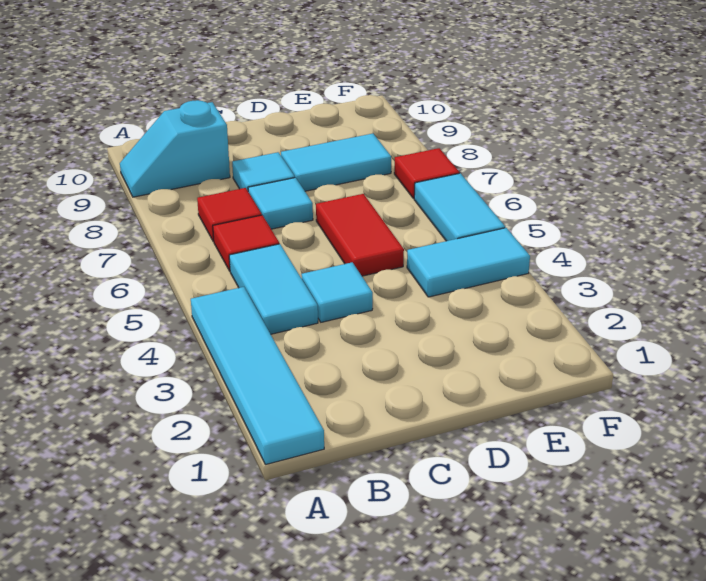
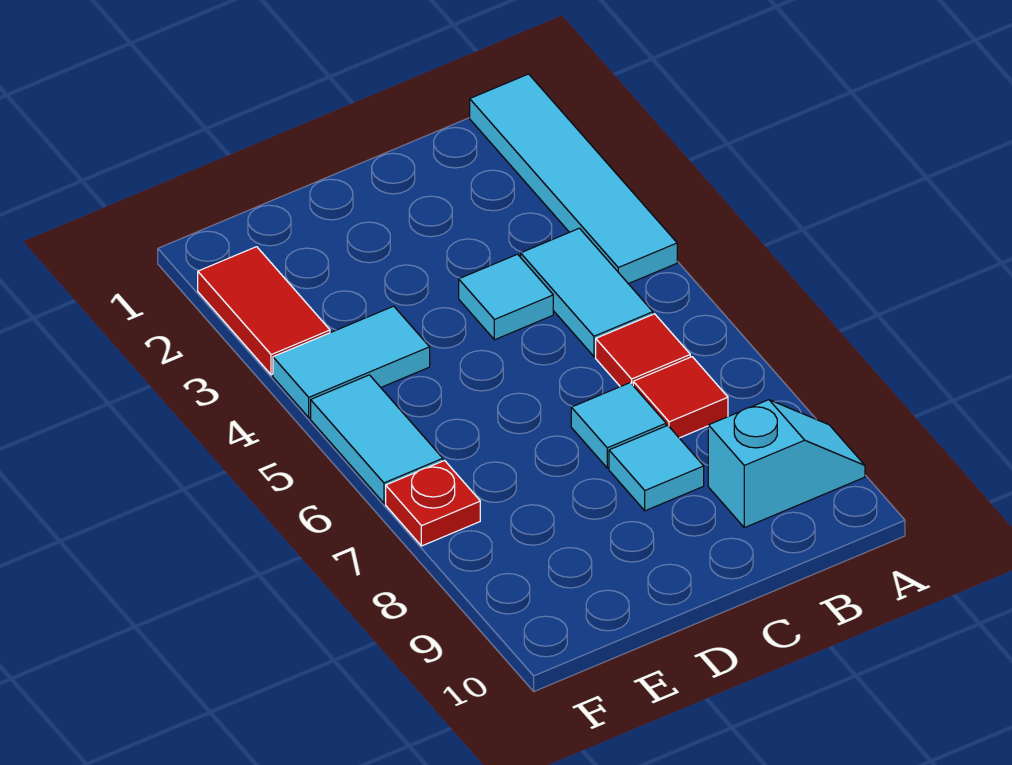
red tile D5:D6 level 1 -> red tile F2:F3 level 1
cyan tile D8:E8 level 1 -> none
red tile F7 level 1 -> red plate F7 level 1

